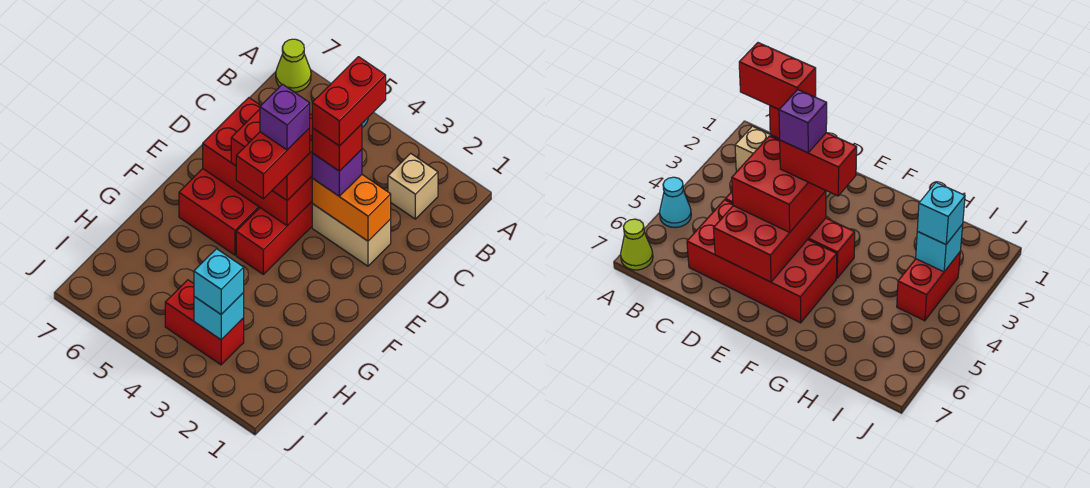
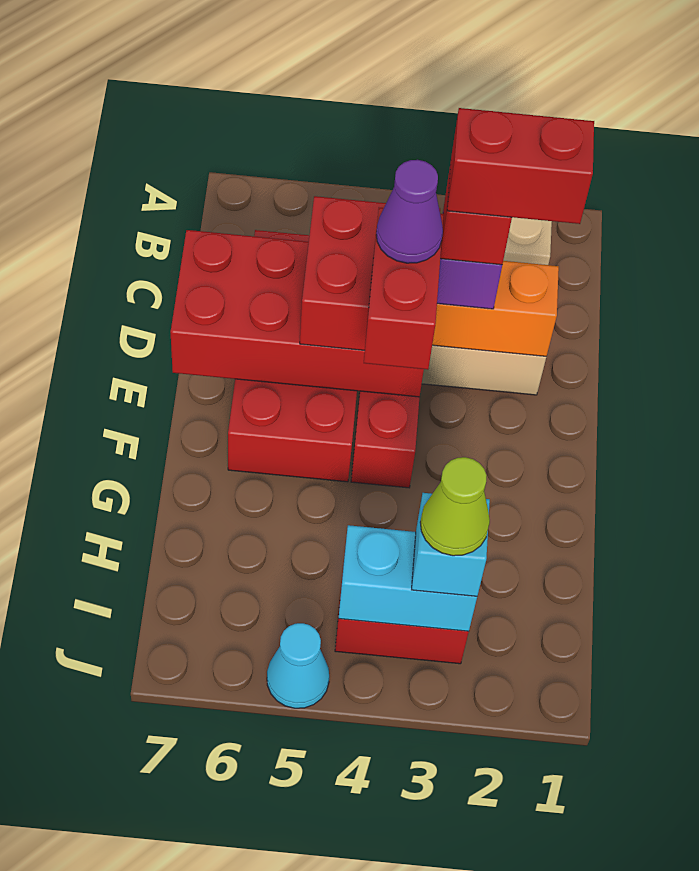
cyan cone A5 level 1 -> cyan cone J5 level 1
lime cone A7 level 1 -> lime cone I3 level 4
red brick C3:D3 level 5 -> red brick D2:D3 level 5
red brick D4:E6 level 2 -> red brick D4:E7 level 2
purple brick E4 level 5 -> purple cone E4 level 5
cyan brick I3 level 2 -> cyan brick I3:I4 level 2

